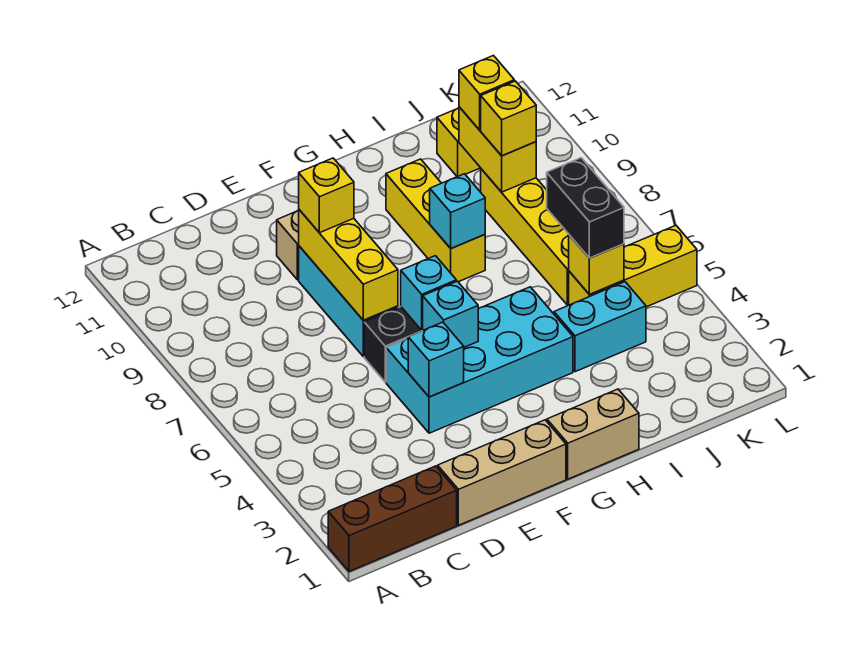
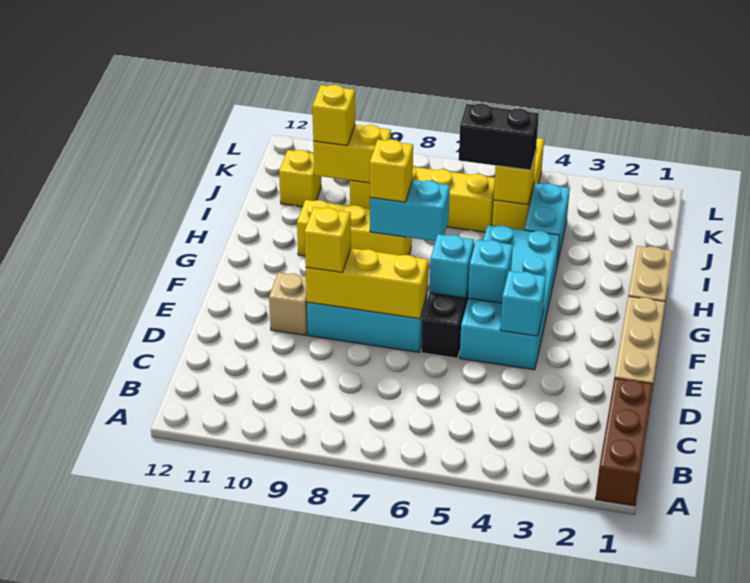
cyan brick H8 level 2 -> cyan brick H7:H8 level 2
yellow brick J9 level 3 -> yellow brick H8 level 3

